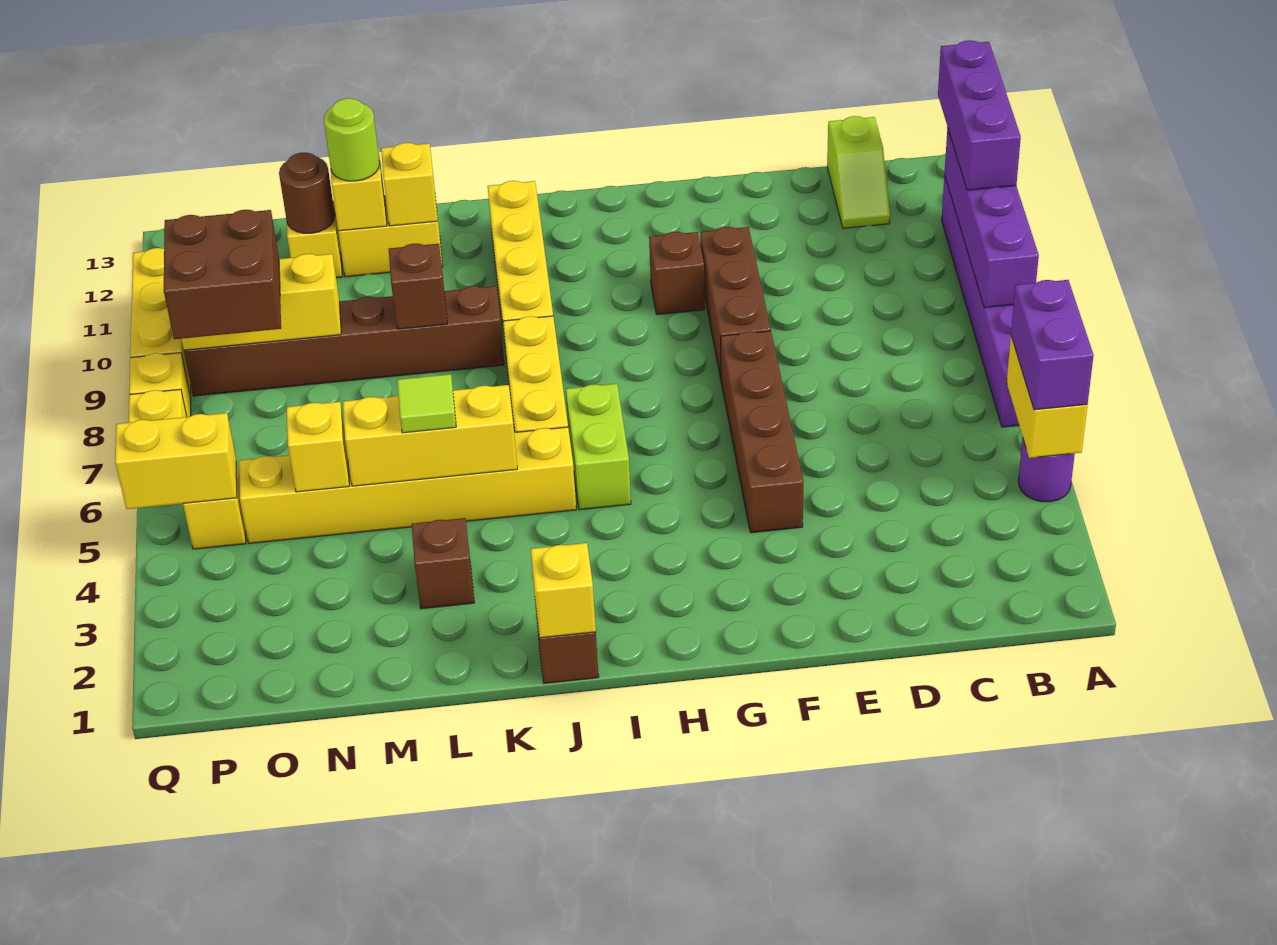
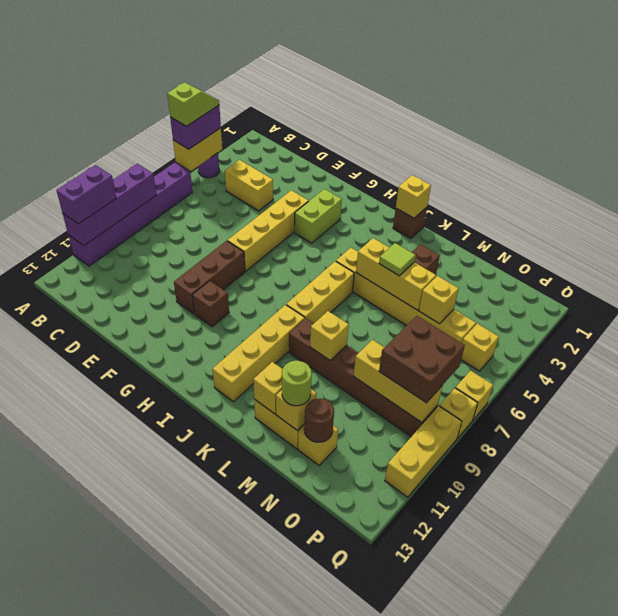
purple brick A10:A12 level 3 -> purple brick A10:A11 level 3
lime slope C12:C13 level 1 top 13 -> lime slope A4:A5 level 4 top 5
brown brick F4:F7 level 1 -> yellow brick F4:F7 level 1
lime brick I5:I6 level 1 -> lime brick G3:G4 level 1
brown brick L9 level 2 -> yellow brick L9 level 2
yellow brick P5:Q5 level 2 -> yellow brick C4:D4 level 1

